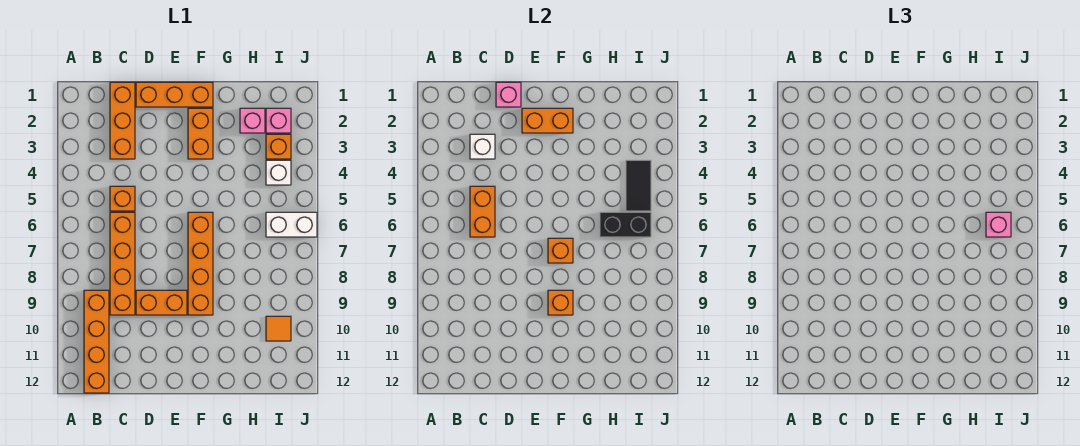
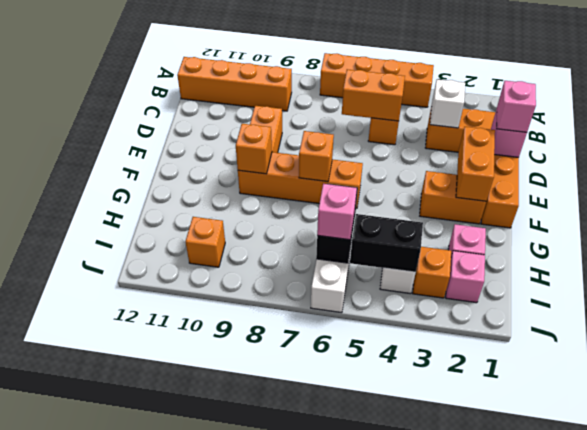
orange brick C6:C9 level 1 -> orange brick A4:A7 level 1
none -> pink brick D1 level 3
black tile I4:I5 level 2 -> black brick I4:I5 level 2
orange tile I10 level 1 -> orange brick I10 level 1

